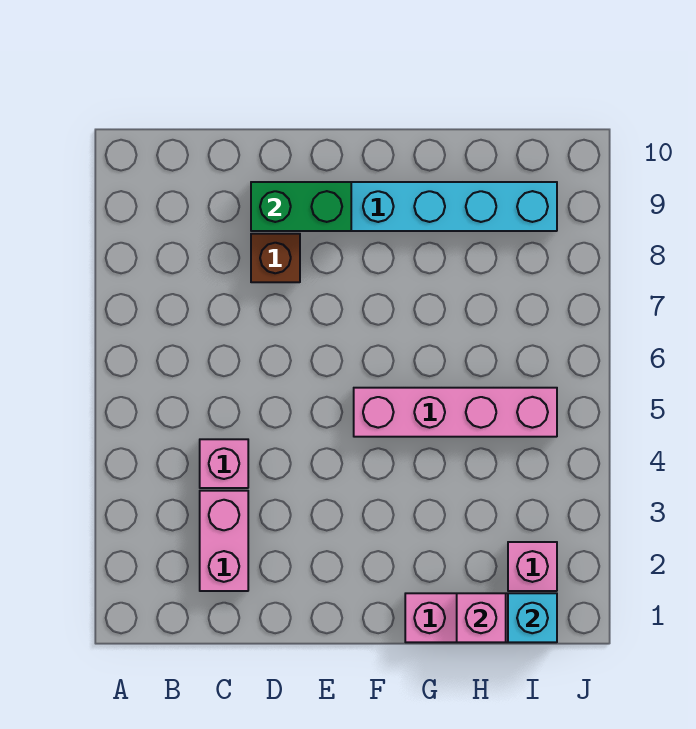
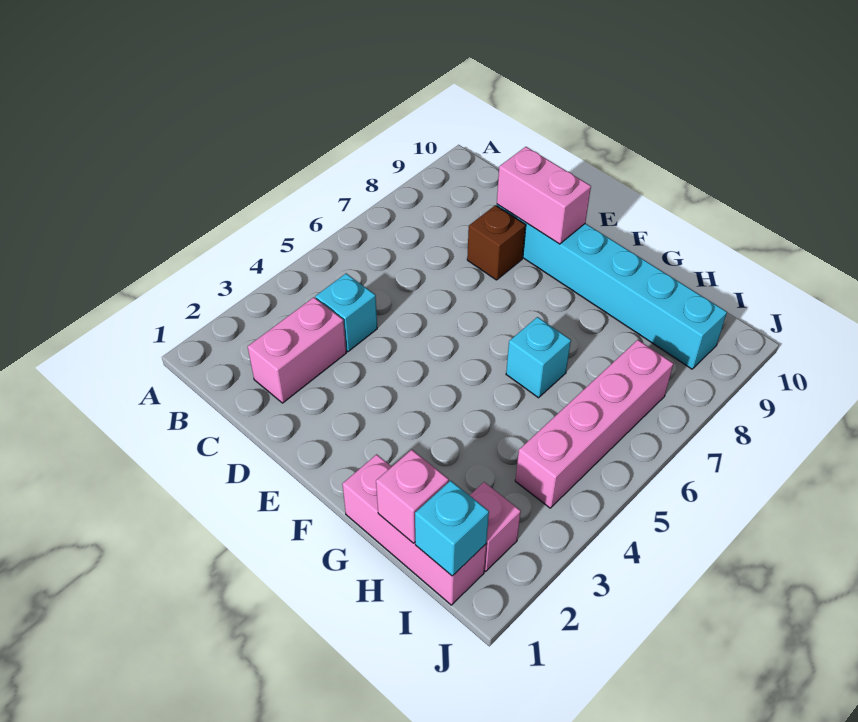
pink brick C4 level 1 -> cyan brick C4 level 1
green brick D9:E9 level 2 -> pink brick D9:E9 level 2
pink brick F5:I5 level 1 -> pink brick I4:I7 level 1
none -> cyan brick G6 level 1

